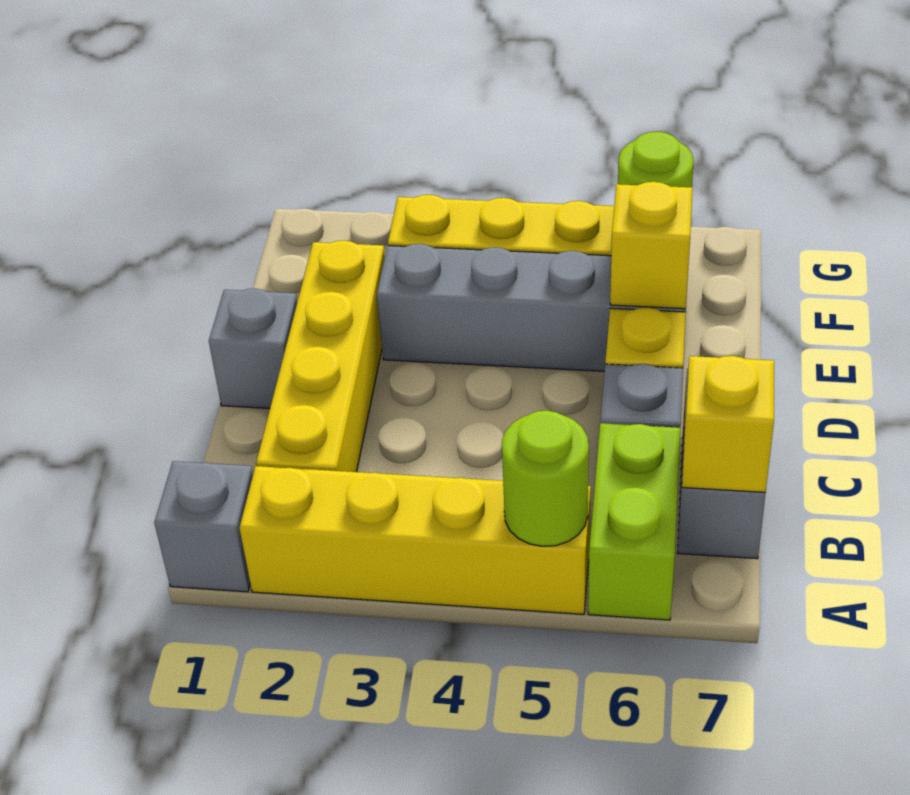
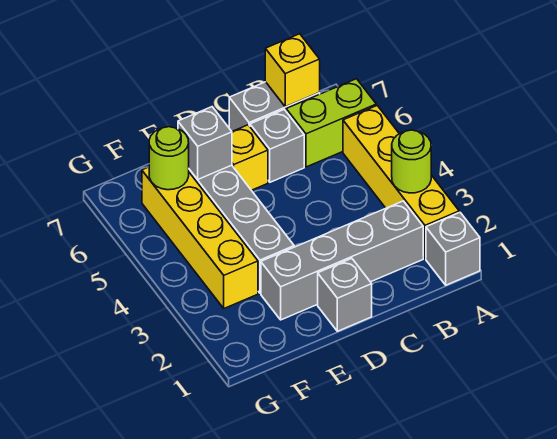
lime round brick A5 level 2 -> lime round brick A3 level 2
yellow brick B2:E2 level 1 -> grey brick B2:E2 level 1
yellow brick E6 level 2 -> grey brick E6 level 2

